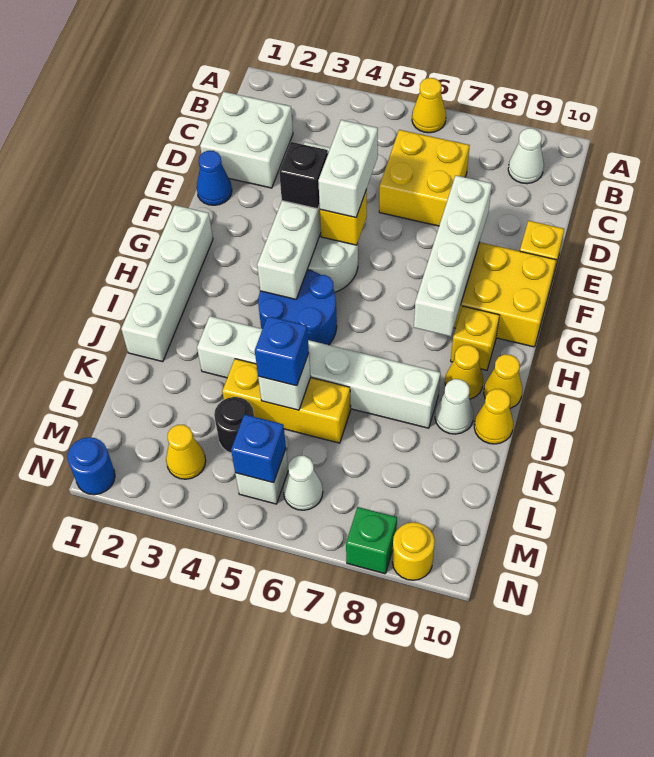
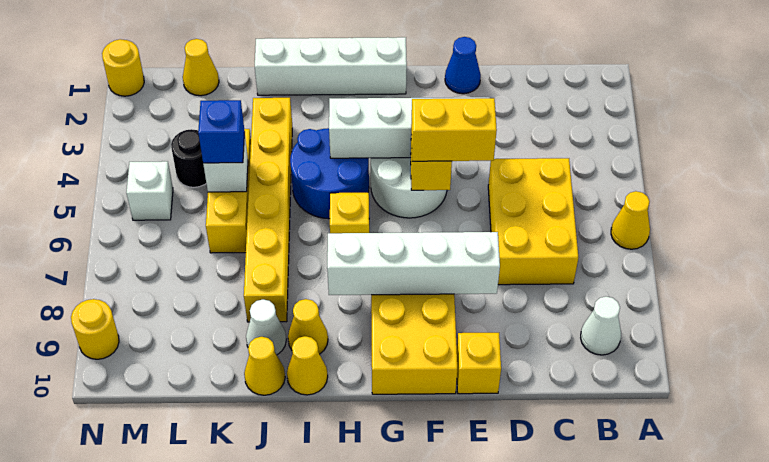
white brick C1:D2 level 1 -> none
yellow brick C6:D7 level 1 -> yellow brick C5:D7 level 1
white brick E5:F5 level 3 -> yellow brick E5:F5 level 3
black brick F4 level 3 -> none
yellow brick H9 level 1 -> yellow brick H6 level 1
white brick J3:J8 level 1 -> yellow brick J3:J8 level 1
yellow cone M3 level 1 -> yellow cone L1 level 1
blue brick M5 level 2 -> none
white cone M6 level 1 -> none
blue round brick N1 level 1 -> yellow round brick N1 level 1
green brick N8 level 1 -> none

